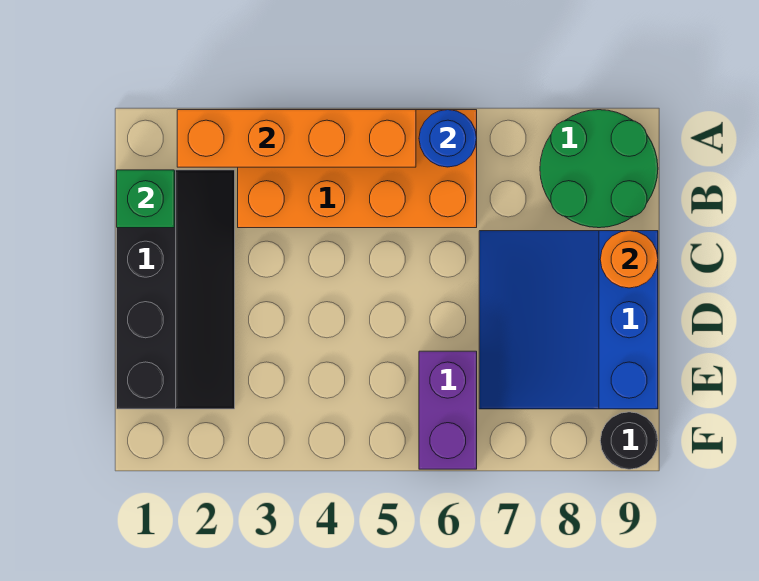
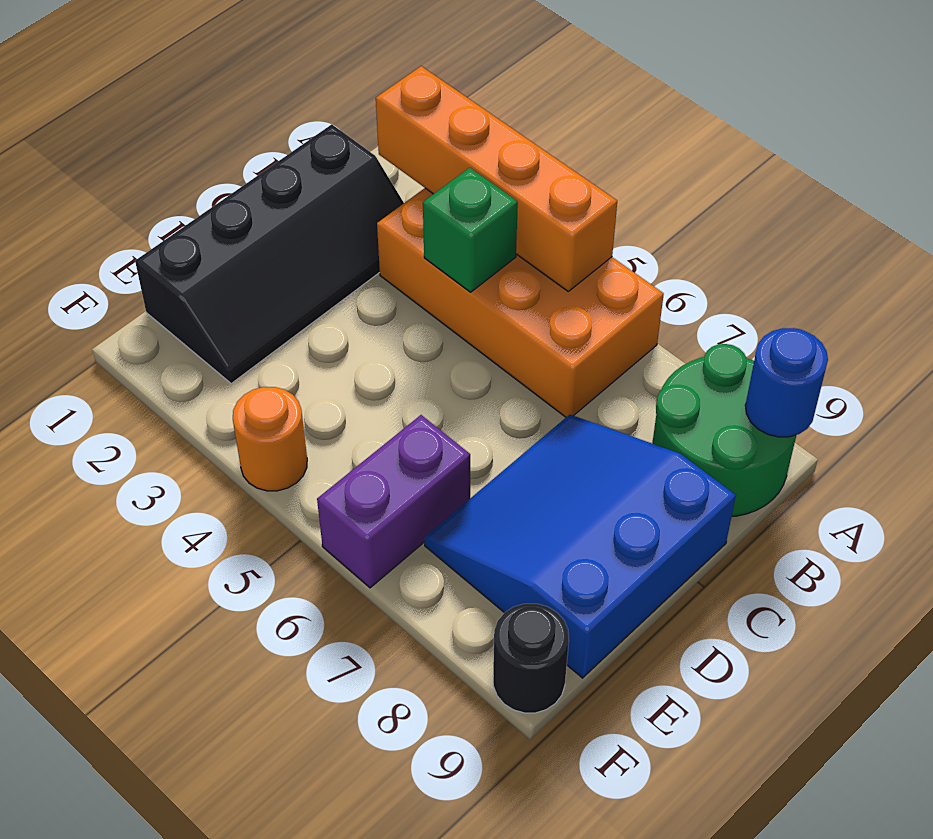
blue round brick A6 level 2 -> blue round brick A9 level 2
green brick B1 level 2 -> green brick B4 level 2
orange round brick C9 level 2 -> orange round brick F4 level 1

